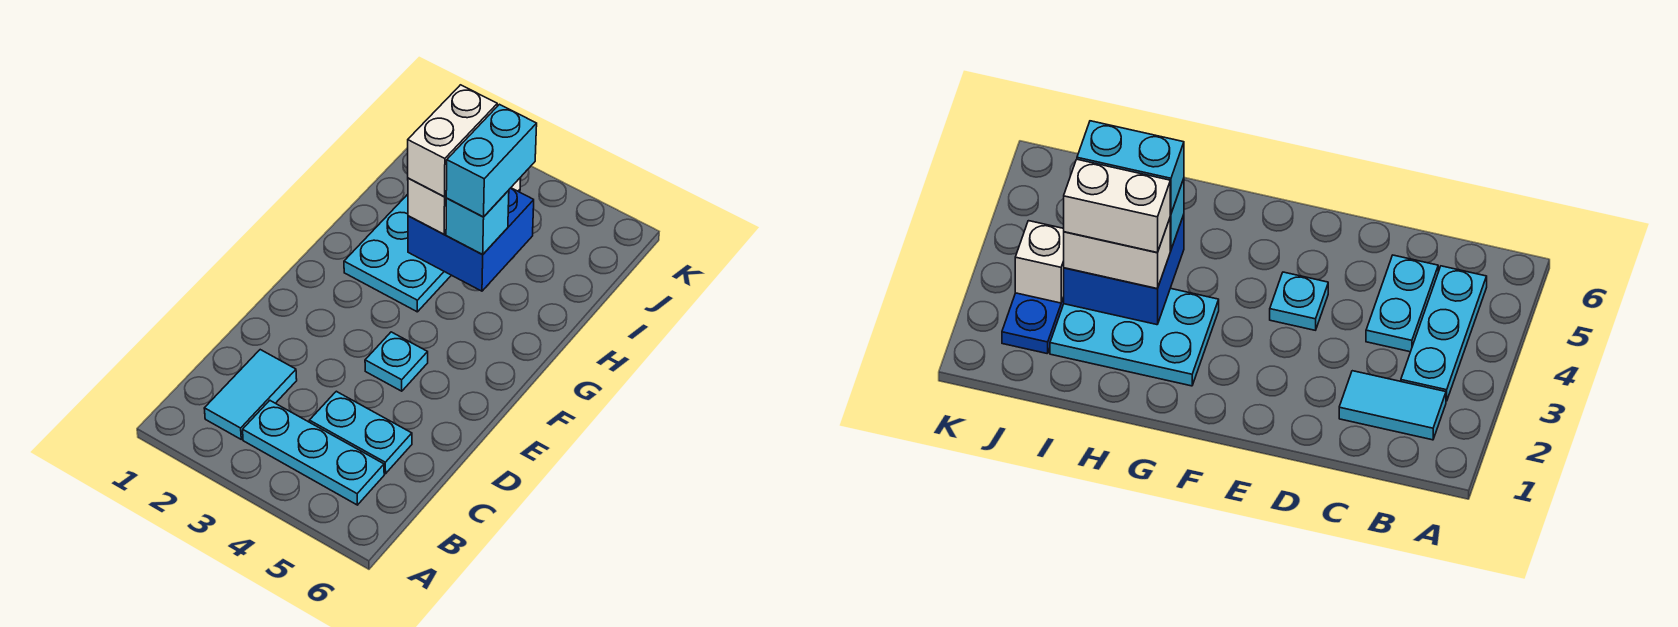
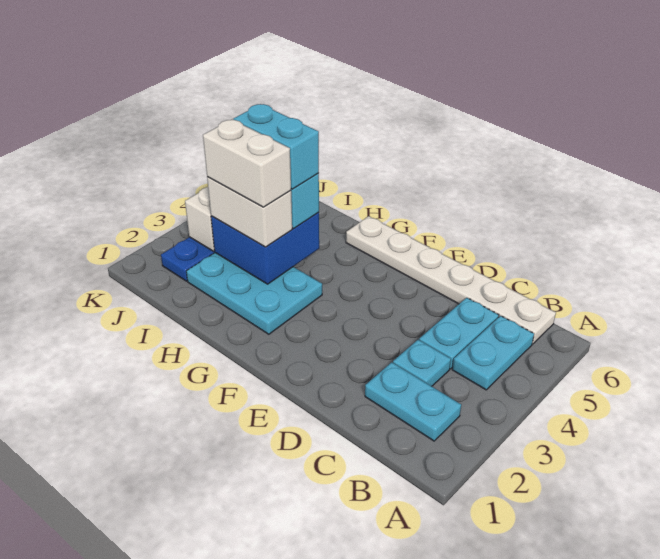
cyan tile B2:C2 level 1 -> cyan plate B2:C2 level 1
cyan plate B3:B5 level 1 -> cyan plate B4:B5 level 1
none -> white plate B6:G6 level 1
cyan plate E4 level 1 -> cyan plate C3 level 1

